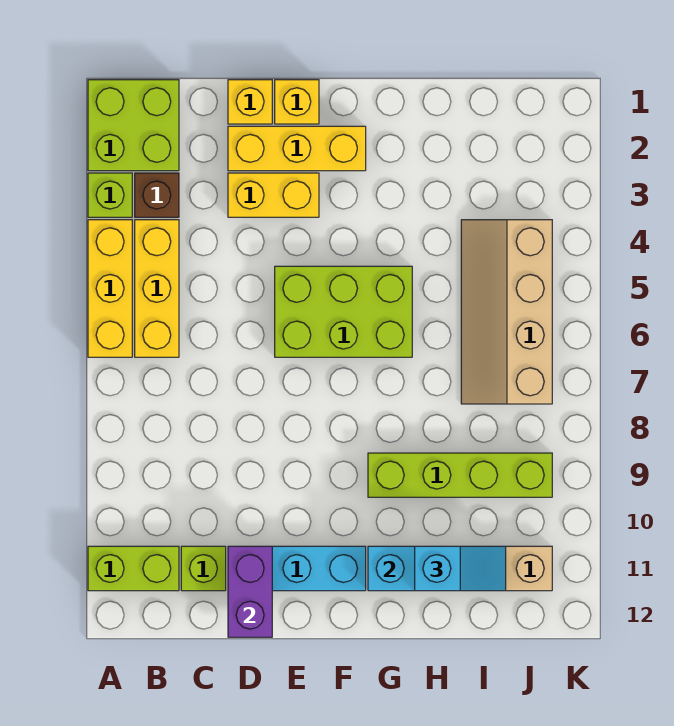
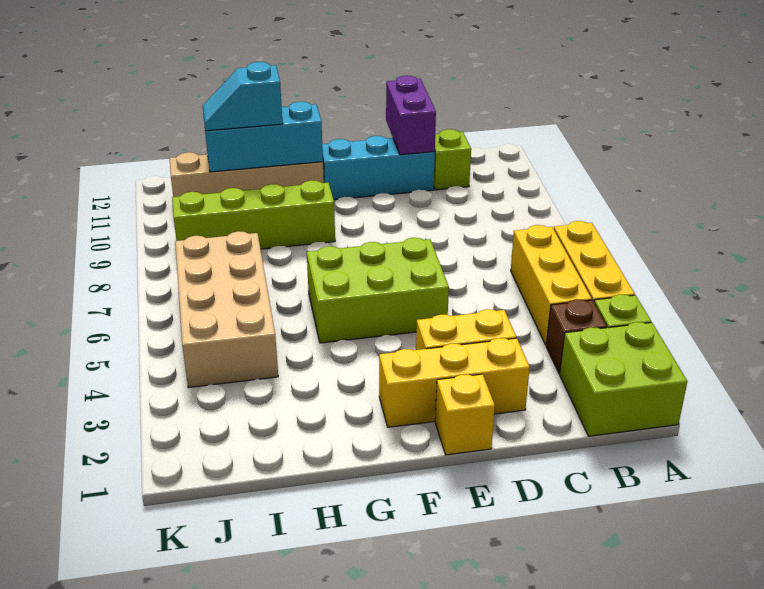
lime brick A11:B11 level 1 -> none
yellow brick D1 level 1 -> none
tan slope I4:J7 level 1 top J -> tan brick I4:J7 level 1

